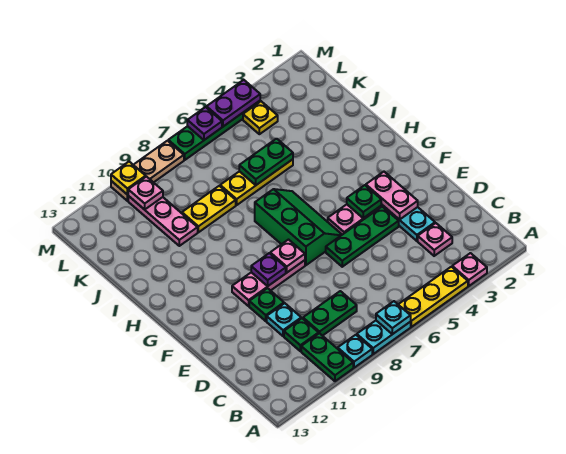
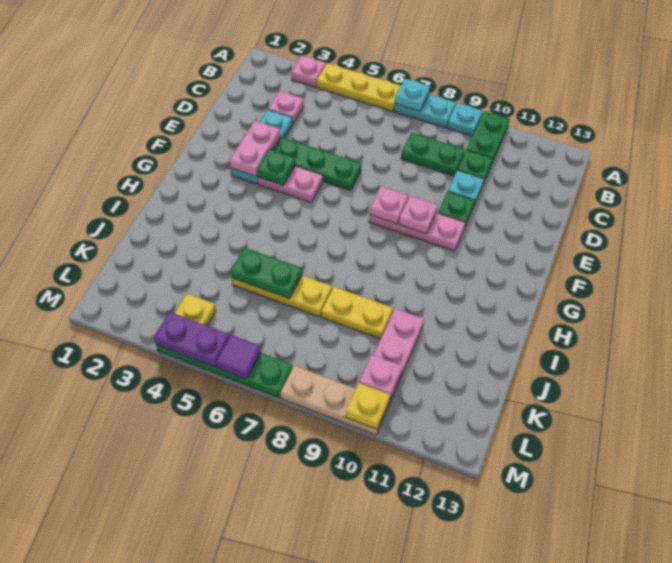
green slope F6:H7 level 1 top 7 -> none
purple plate F9 level 2 -> pink plate F9 level 2
purple plate M6 level 2 -> purple tile M6 level 2

